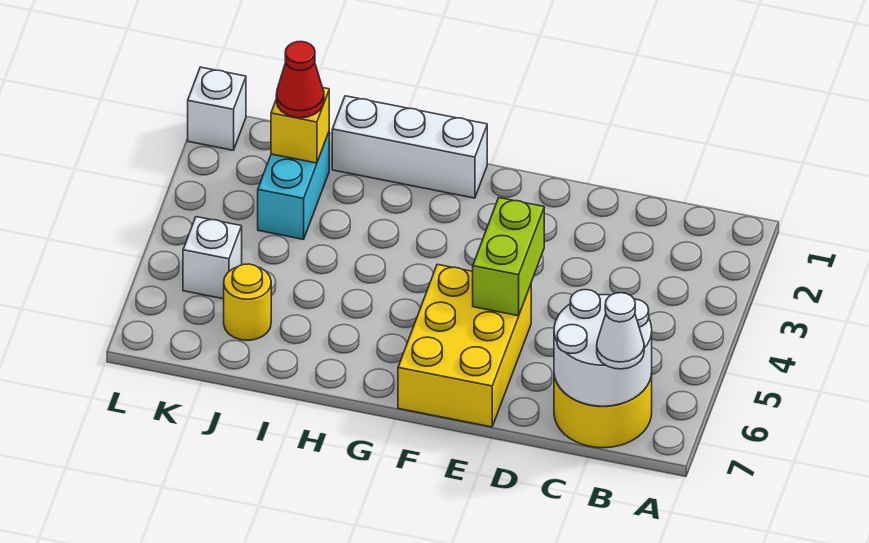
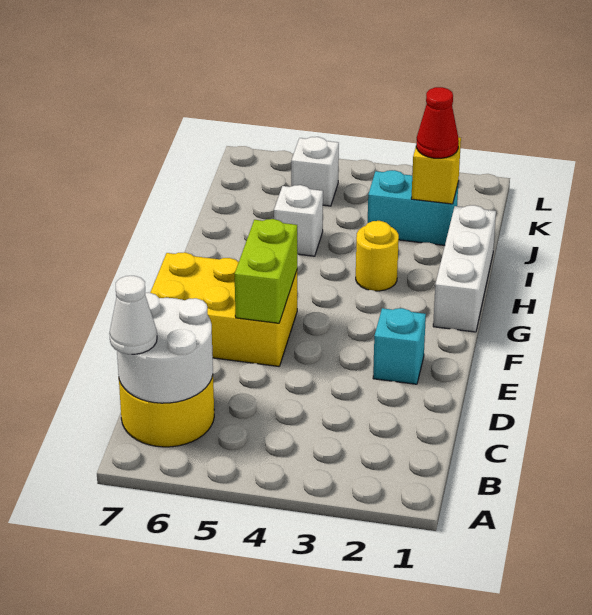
none -> cyan brick E2 level 1
lime brick E4:E5 level 2 -> lime brick E5:F5 level 2
yellow round brick J6 level 1 -> yellow round brick H3 level 1
white brick L1 level 1 -> white brick I5 level 1

